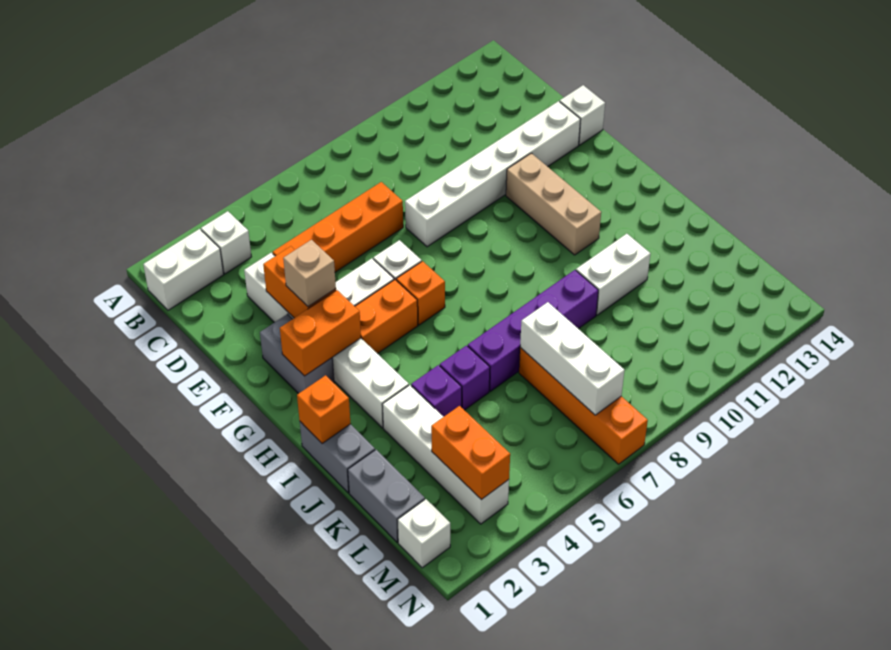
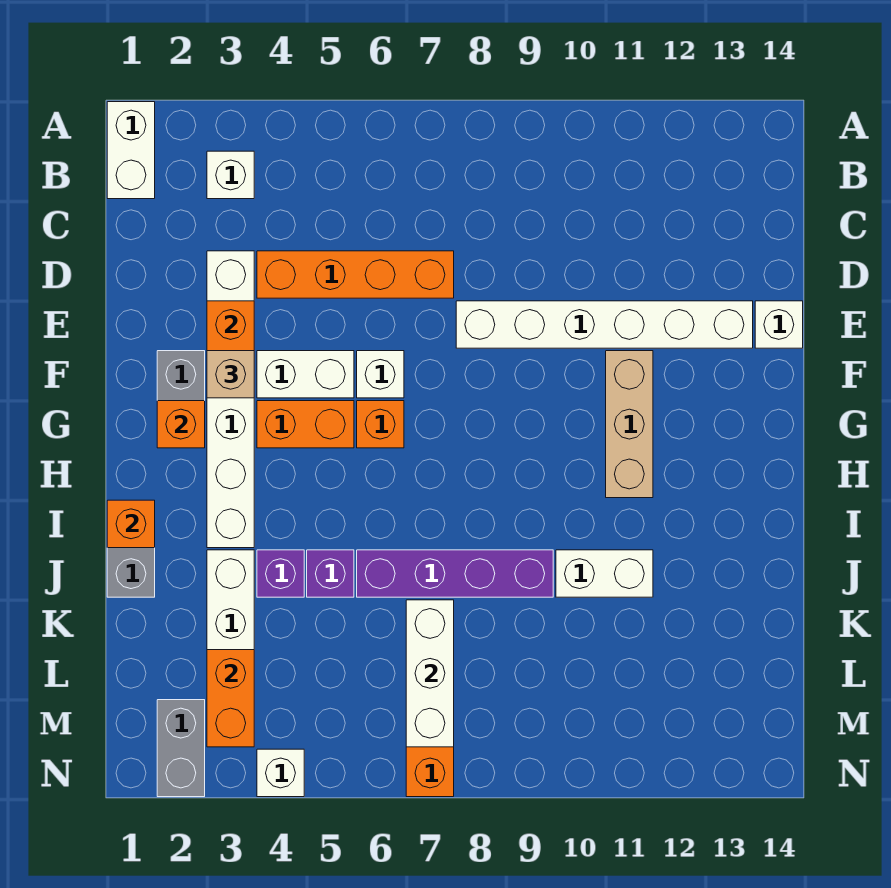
white brick B1:B2 level 1 -> white brick A1:B1 level 1
orange brick G2:G3 level 2 -> orange brick G2 level 2
grey brick K1:L1 level 1 -> grey brick M2:N2 level 1
white brick M1 level 1 -> white brick N4 level 1

